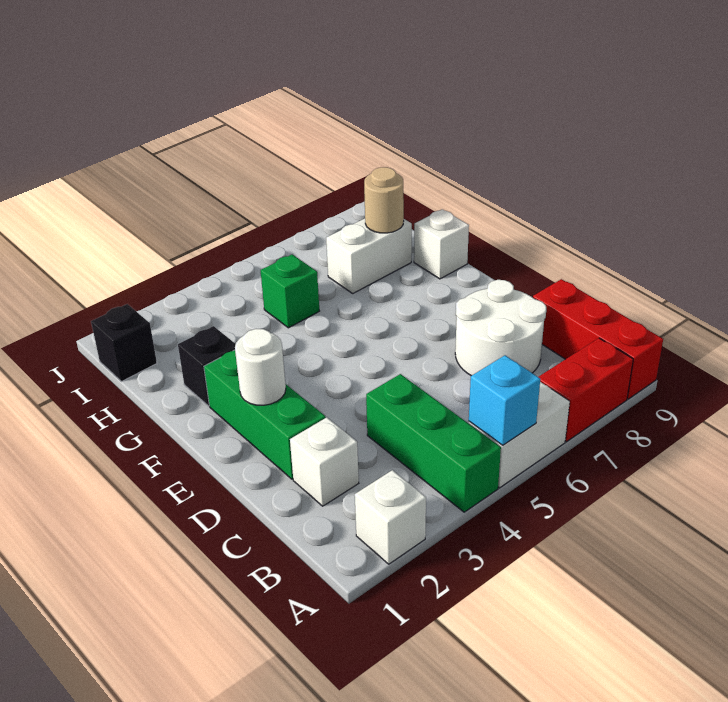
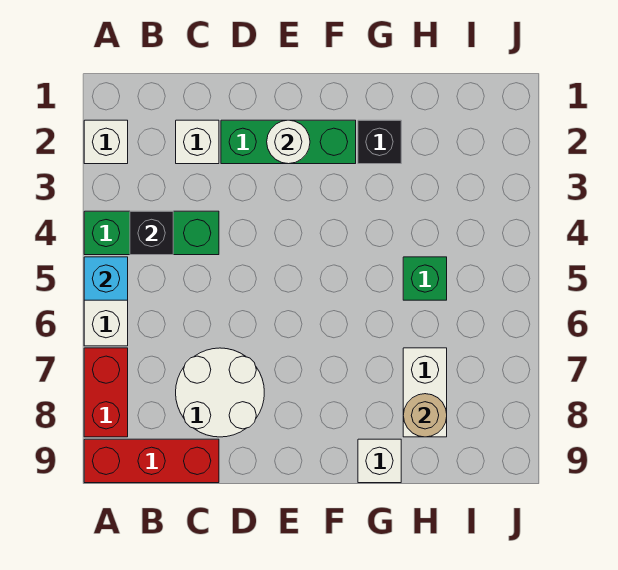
black brick I1 level 1 -> black brick B4 level 2

